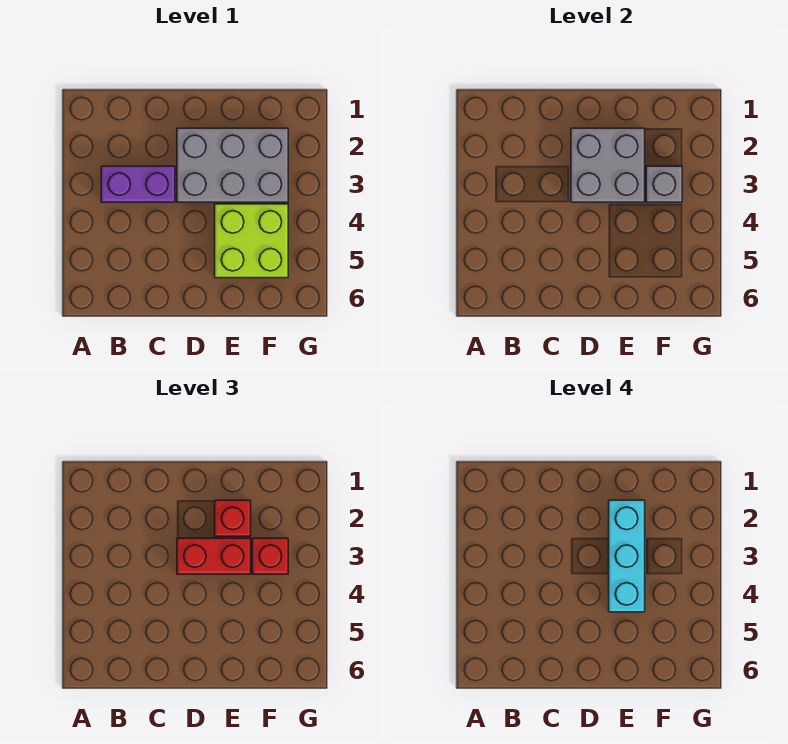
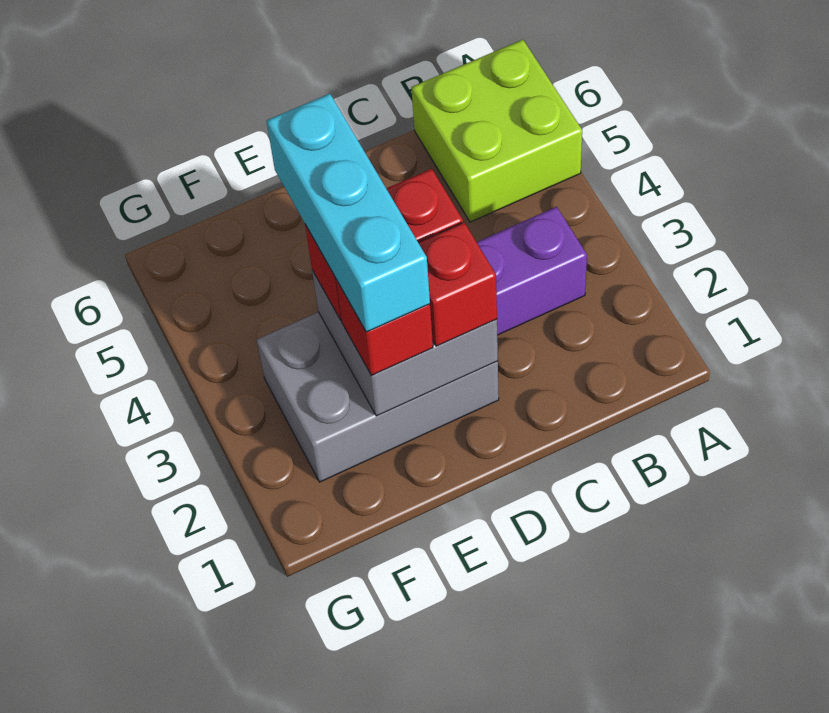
lime brick E4:F5 level 1 -> lime brick A5:B6 level 1
grey brick F3 level 2 -> none
red brick F3 level 3 -> red brick D2 level 3

